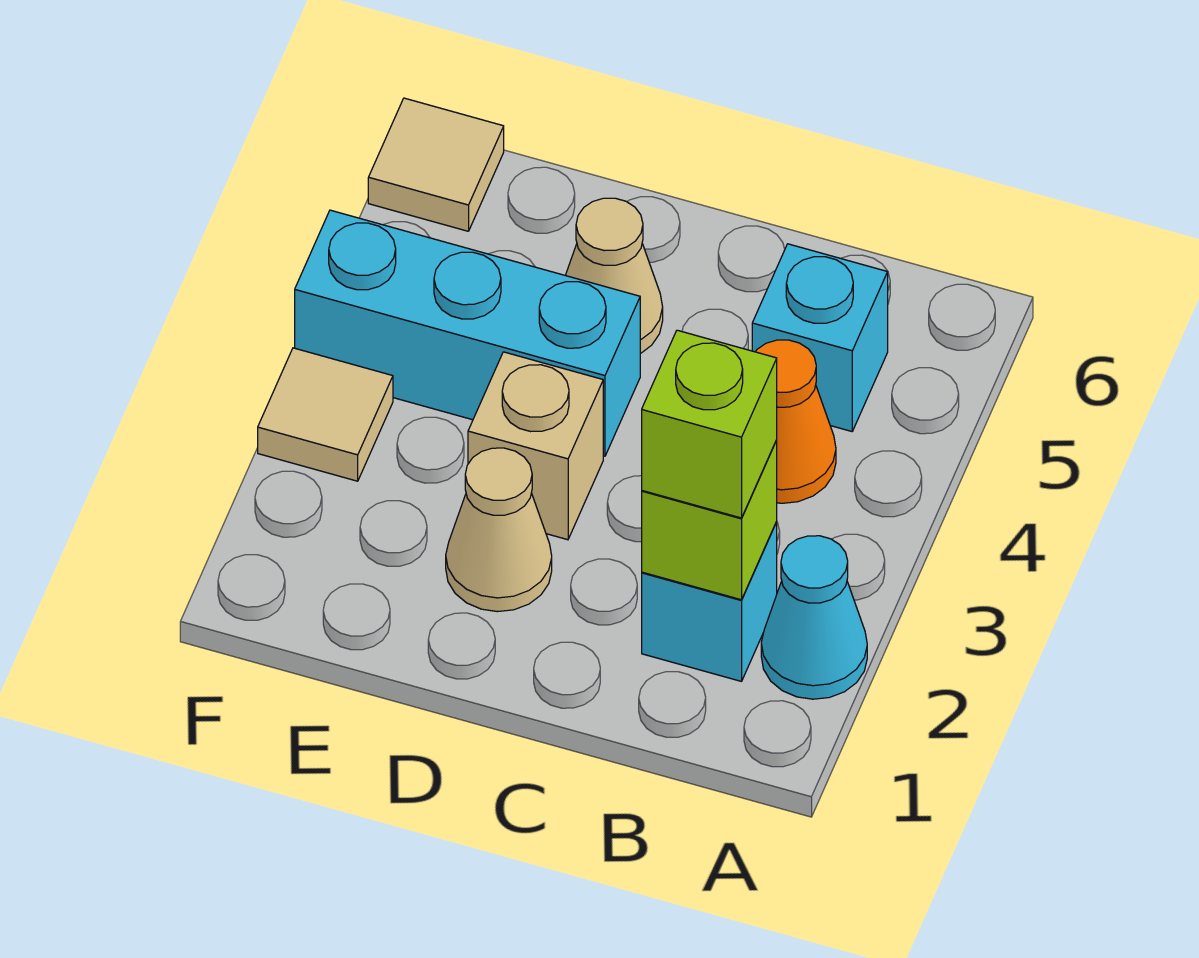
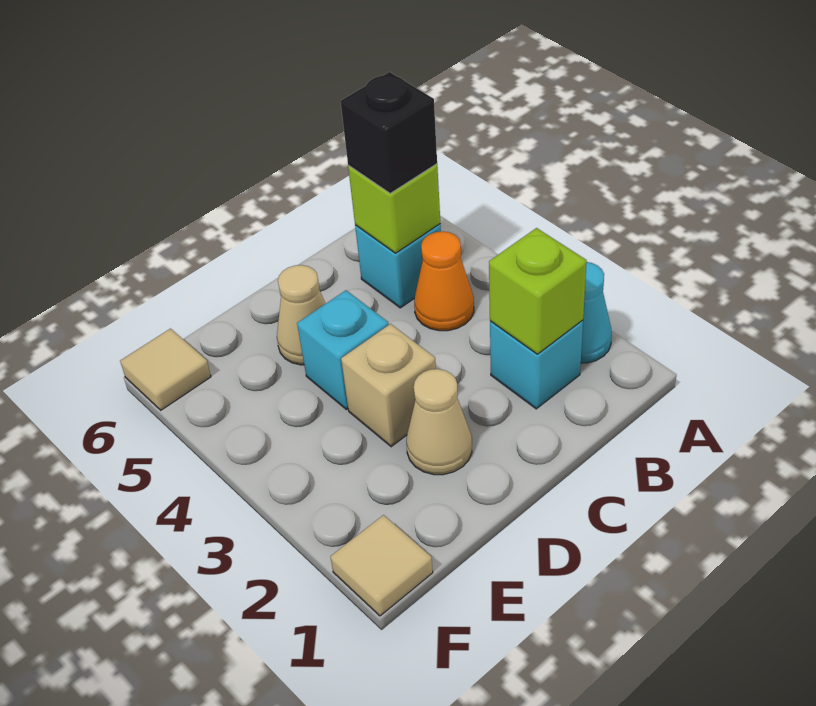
lime brick B2 level 3 -> lime brick B5 level 2
none -> black brick B5 level 3
cyan brick D4:F4 level 1 -> cyan brick D4 level 1
tan tile F3 level 1 -> tan tile F1 level 1

